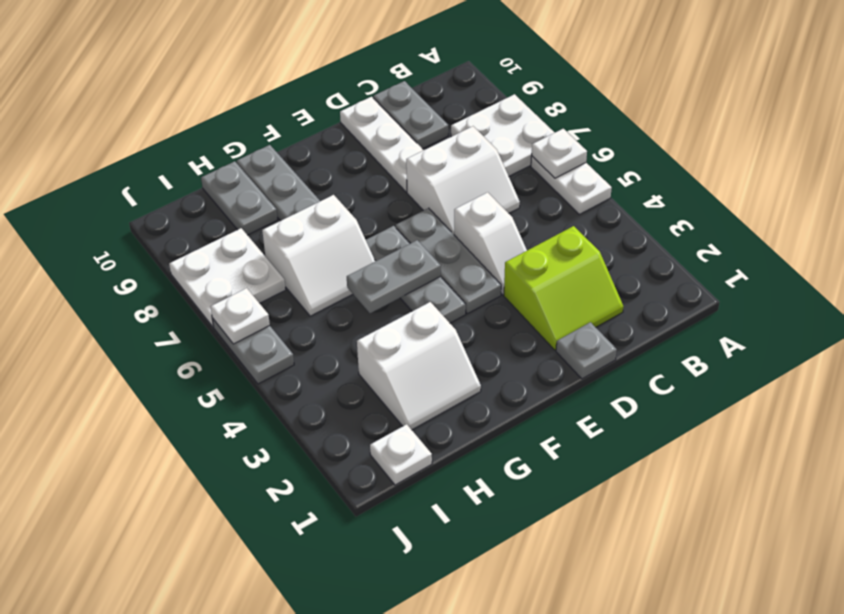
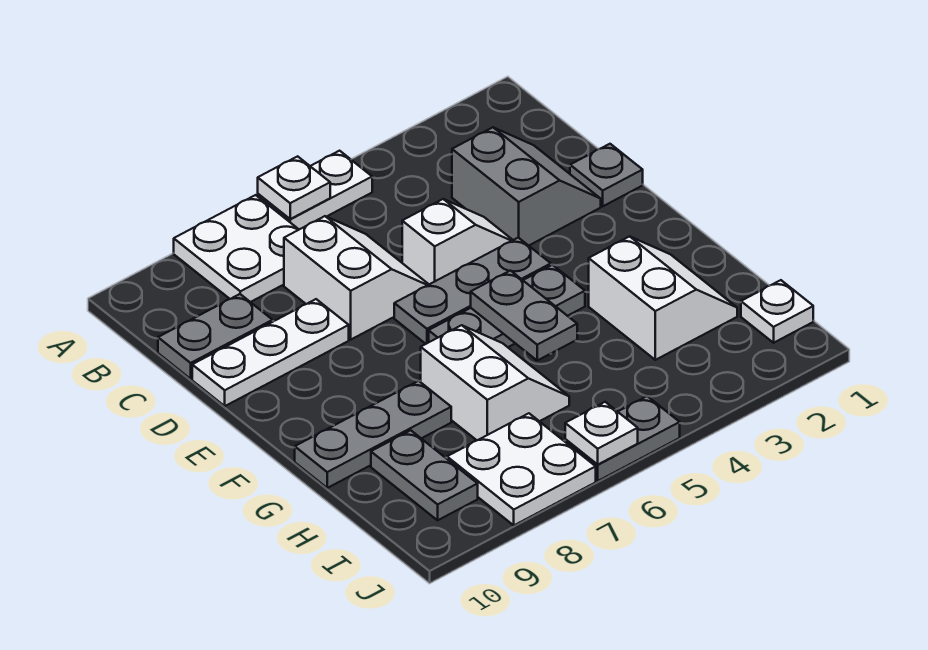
lime slope C2:D3 level 1 top 3 -> grey slope C2:D3 level 1 top 3
grey plate H9:H10 level 1 -> grey plate H9:I9 level 1

